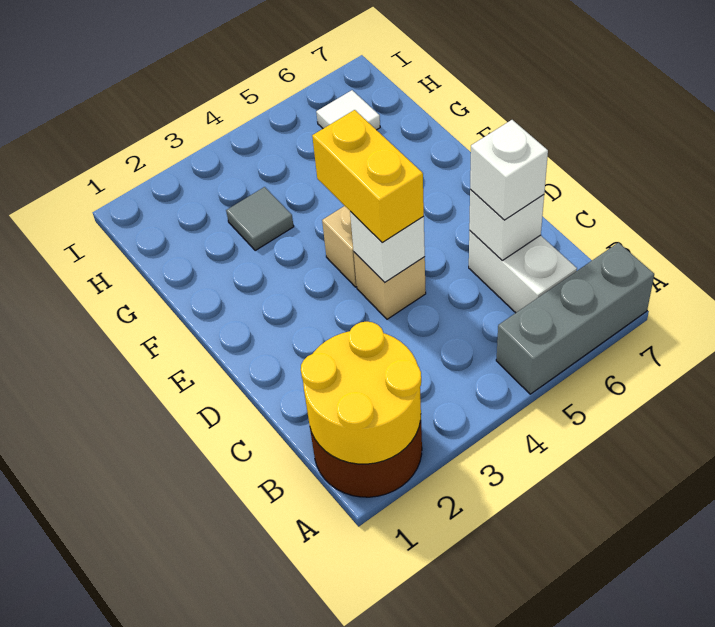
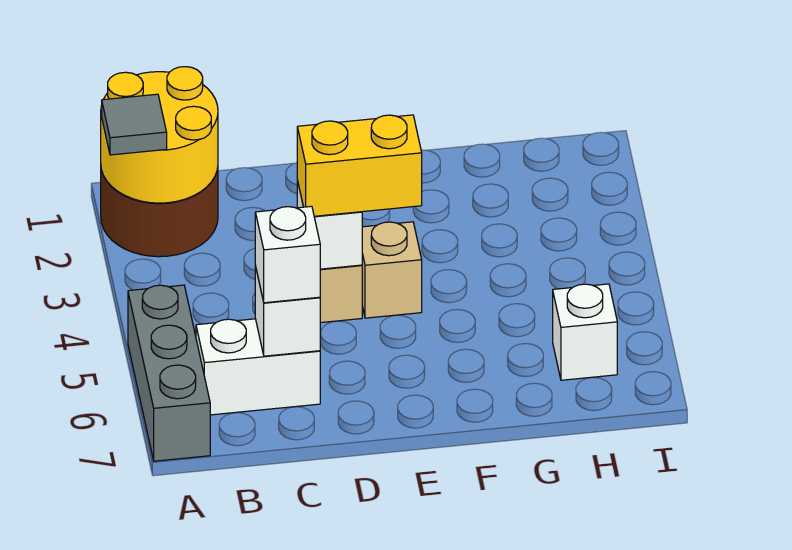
grey tile G3 level 1 -> grey tile A2 level 3
white tile H6 level 1 -> white brick H6 level 1

